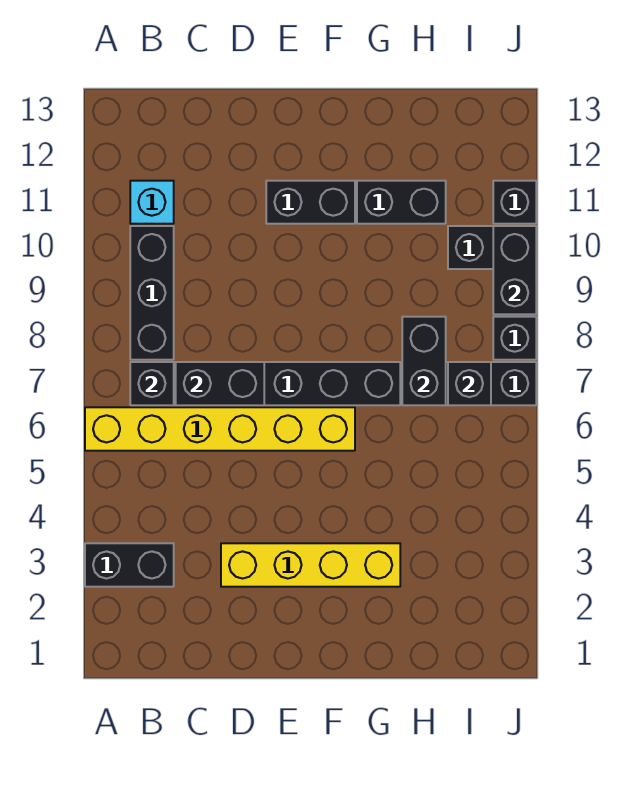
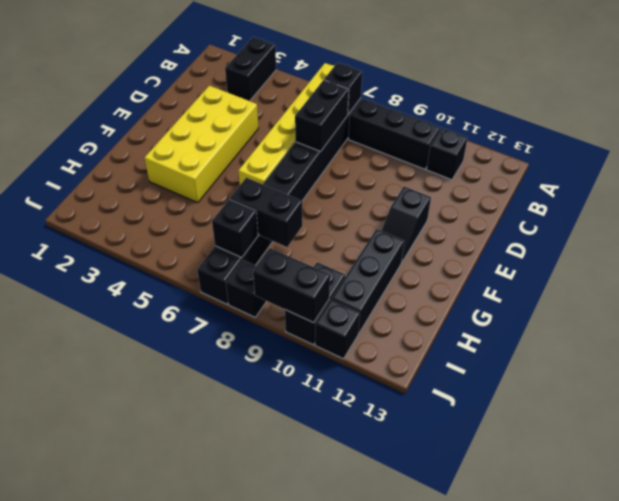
cyan brick B11 level 1 -> black brick B11 level 1
yellow brick D3:G3 level 1 -> yellow brick D3:G4 level 1
black brick E11:F11 level 1 -> black slope E11:F11 level 1 top E
black brick G11:H11 level 1 -> black brick G11:I11 level 1

